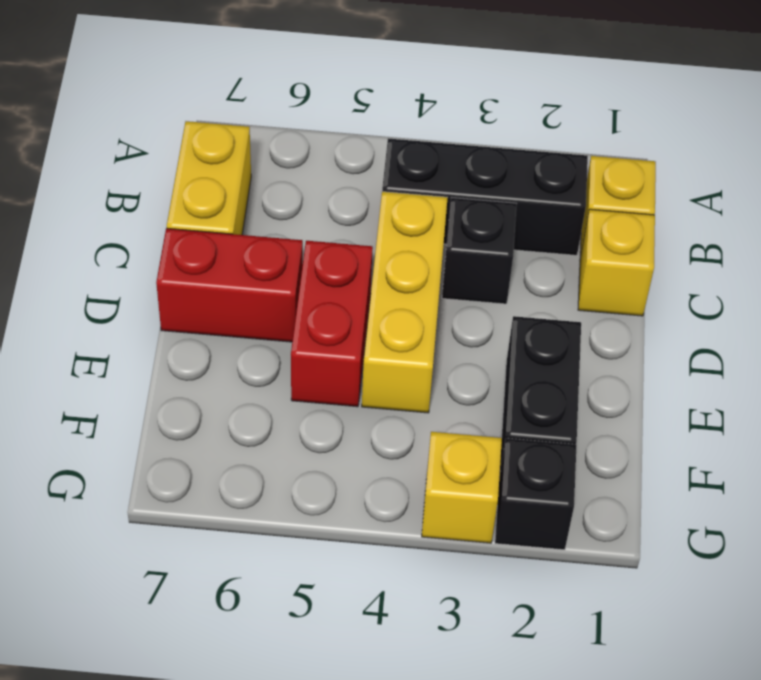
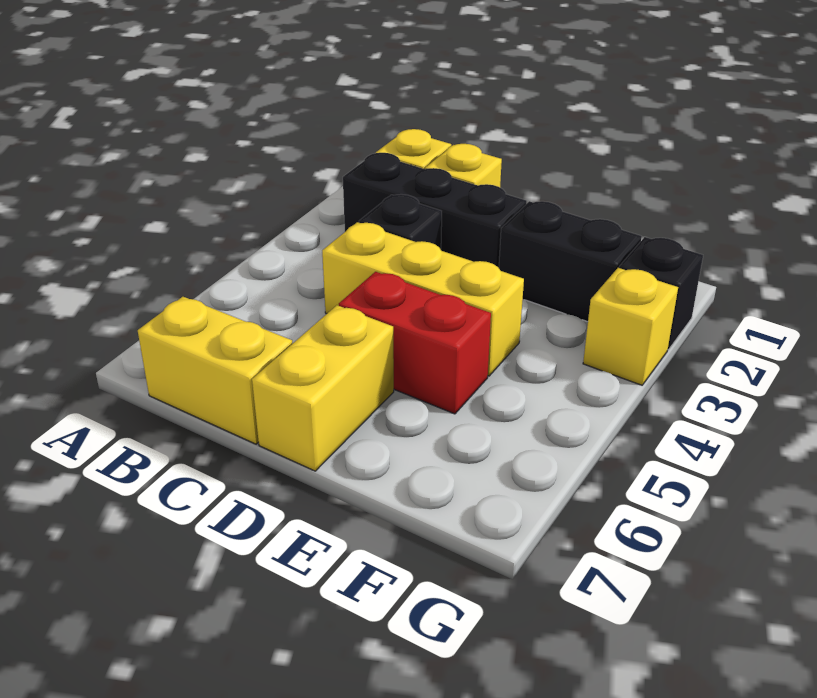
black brick B2:B4 level 1 -> black brick B2:D2 level 1
red brick D6:D7 level 1 -> yellow brick D6:D7 level 1

